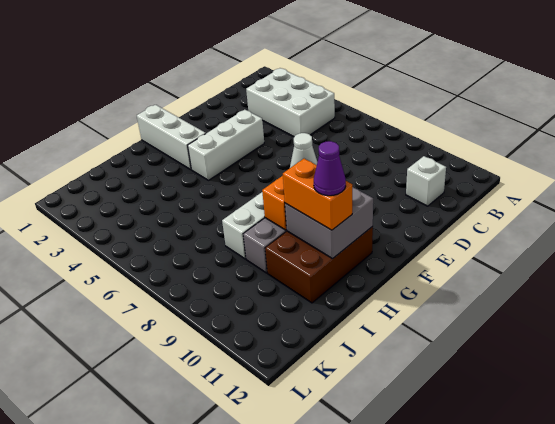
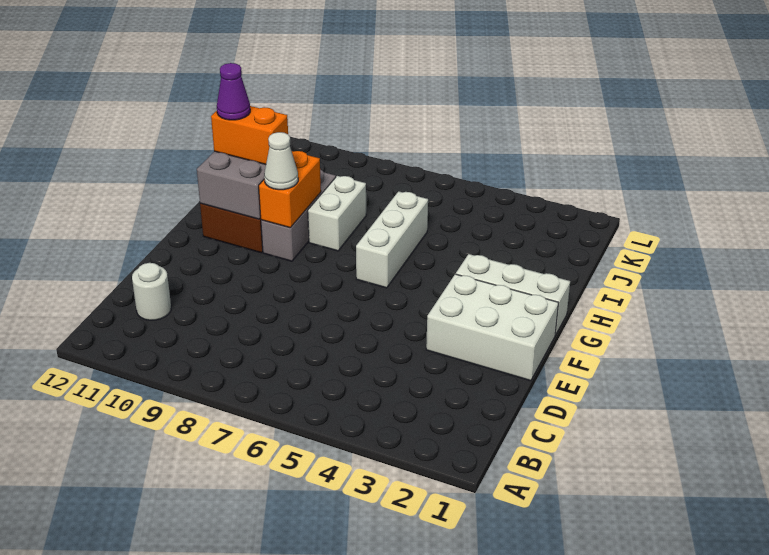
white brick B3:C5 level 1 -> white brick E1:F3 level 1
white brick C11 level 1 -> white round brick C11 level 1
white brick E4:G4 level 1 -> white brick G6:I6 level 1

